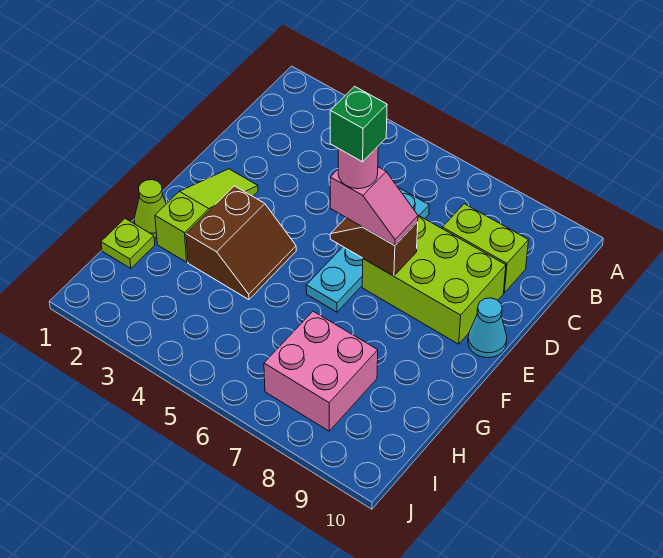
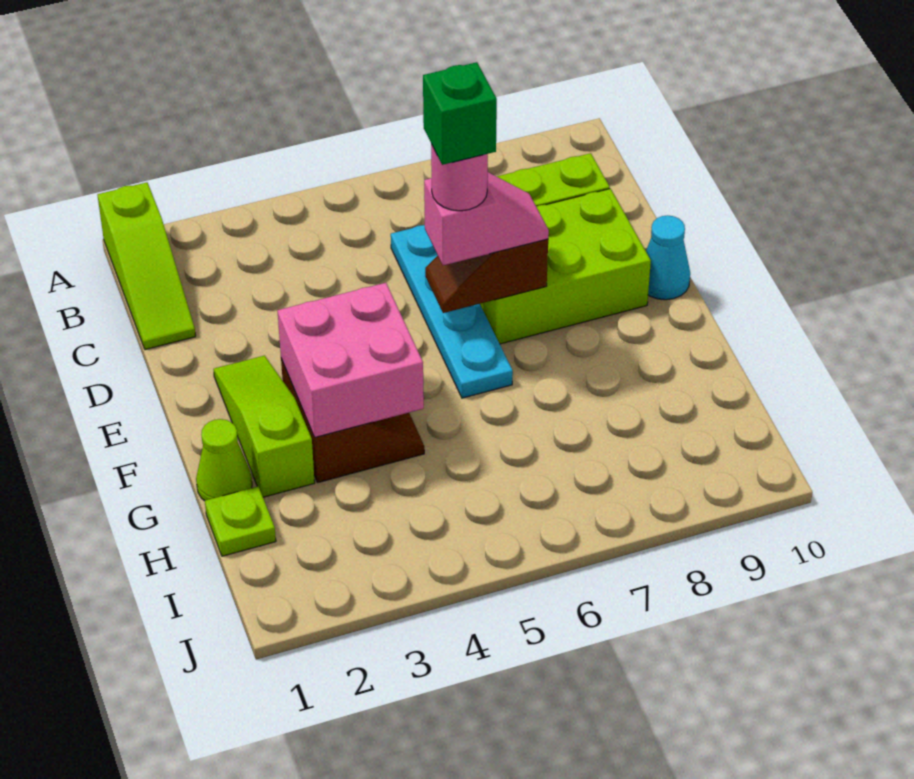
none -> lime slope A1:C1 level 1 top A
pink brick H7:I8 level 1 -> pink brick F3:G4 level 2

